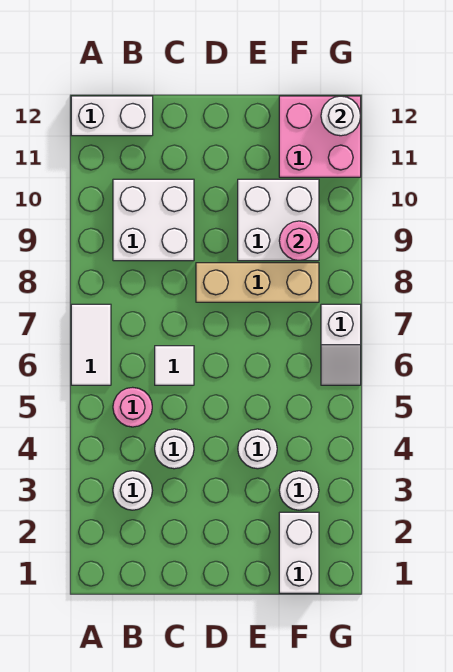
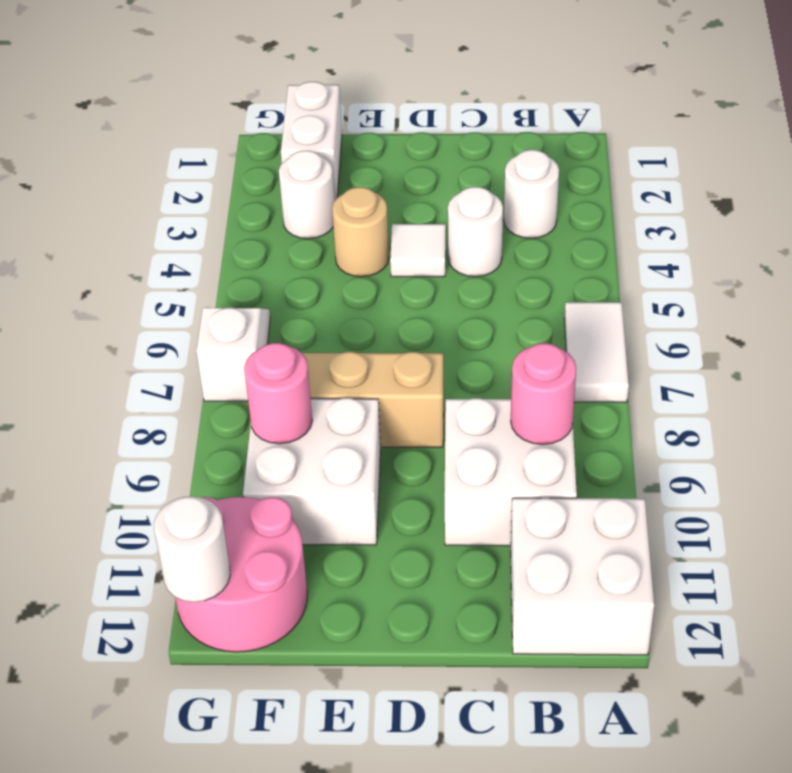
white brick A12:B12 level 1 -> white brick A11:B12 level 1
pink round brick B5 level 1 -> pink round brick B9 level 2
white tile C6 level 1 -> white tile D4 level 1
white round brick E4 level 1 -> tan round brick E4 level 1
pink brick F11:G12 level 1 -> pink round brick F11:G12 level 1

